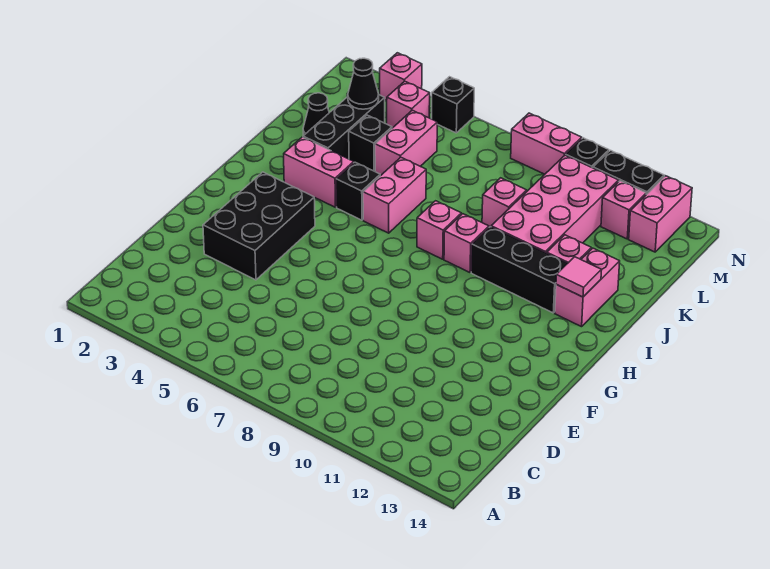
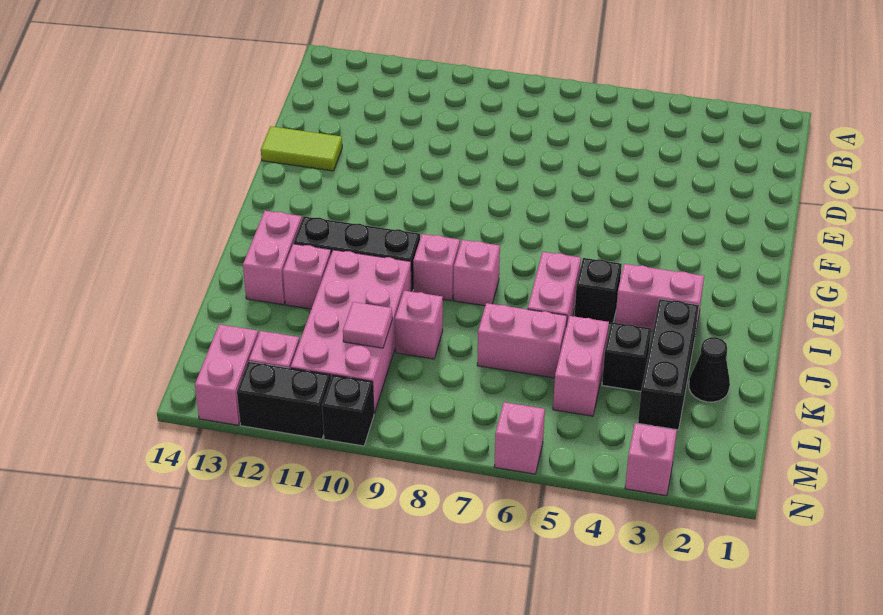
black brick E3:G4 level 1 -> none
none -> lime tile E13:E14 level 1
pink tile I13 level 2 -> pink tile L10 level 2
black cone L3 level 2 -> none
pink brick M4 level 1 -> pink brick N6 level 1
black brick N5 level 1 -> none
pink brick N8:N9 level 1 -> pink brick K6:K7 level 1

